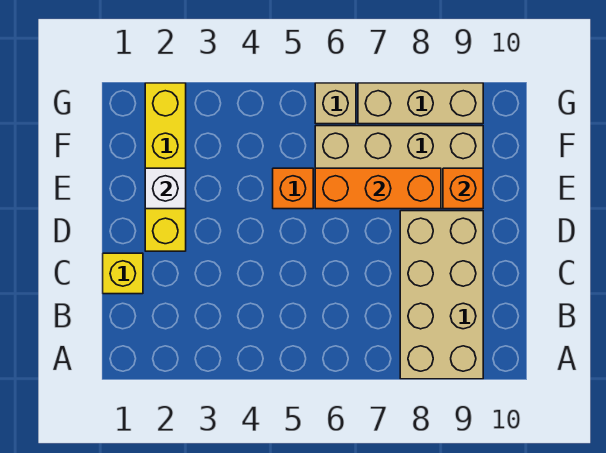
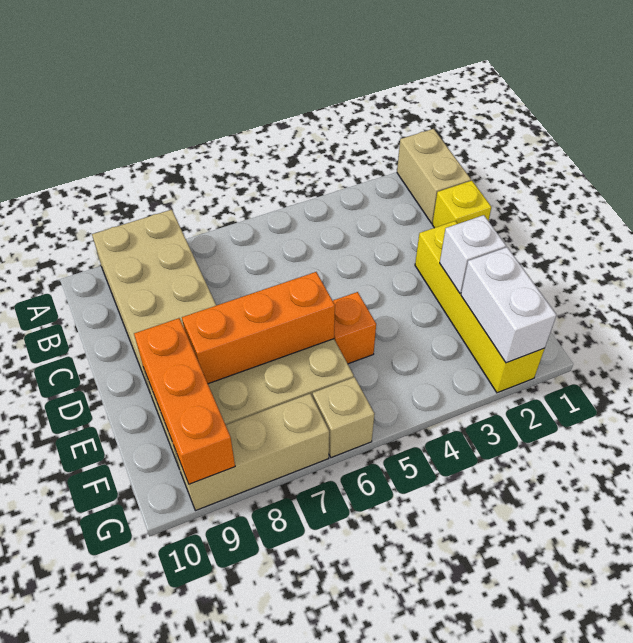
none -> tan brick A1:B1 level 1
orange brick E9 level 2 -> orange brick E9:G9 level 2
none -> white brick F2:G2 level 2

